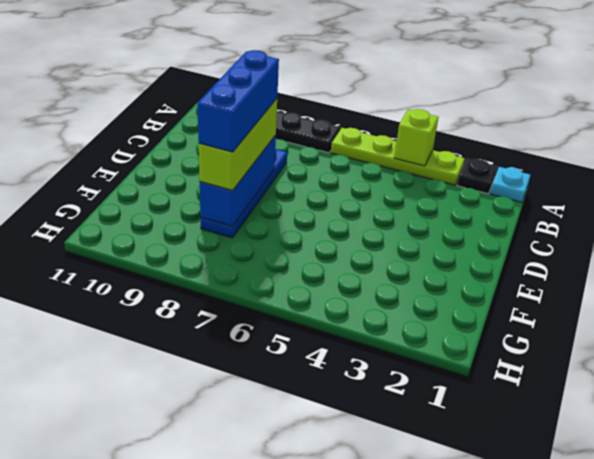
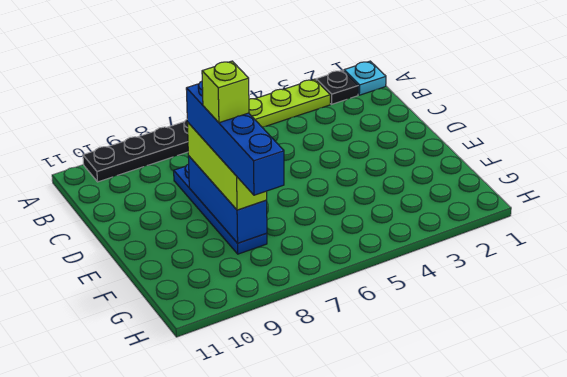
lime brick A4 level 2 -> lime brick E8 level 5
blue brick D8:F8 level 4 -> blue brick D8:G8 level 4

